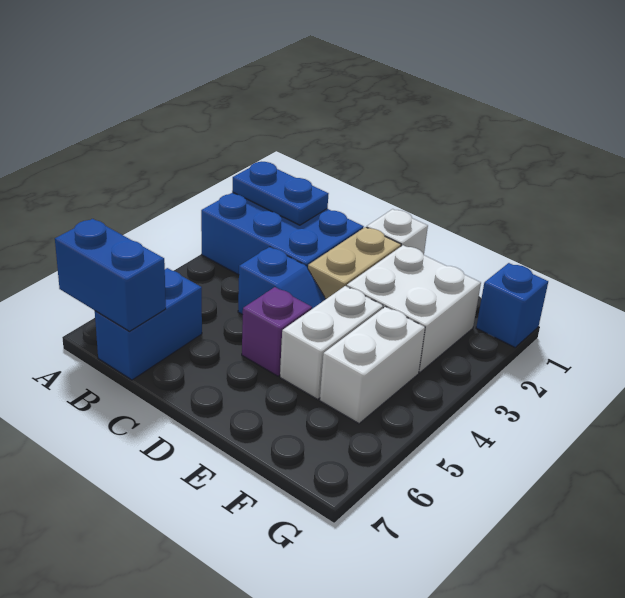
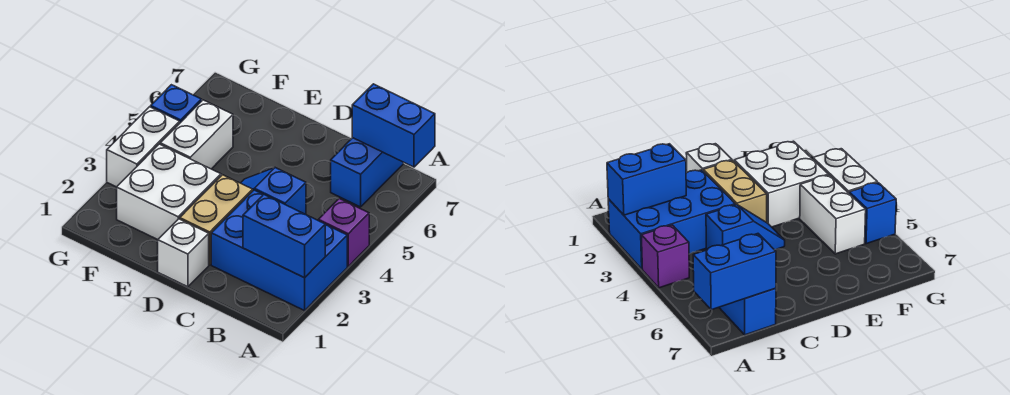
blue plate A2:B2 level 2 -> blue brick A2:B2 level 2
purple brick D5 level 1 -> purple brick A4 level 1
white brick E4:E5 level 1 -> white brick G3:G4 level 1
blue brick G1 level 1 -> blue brick G5 level 1

